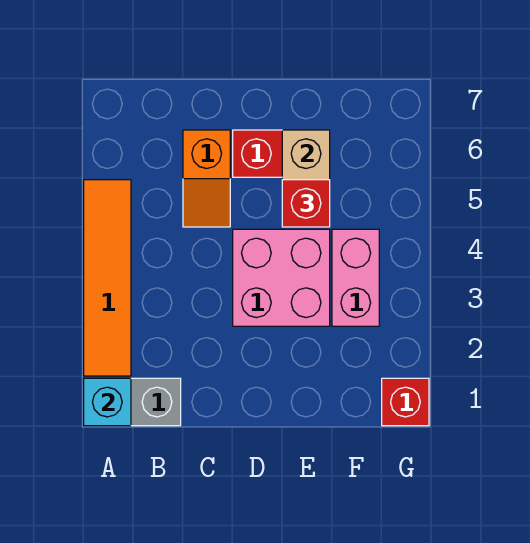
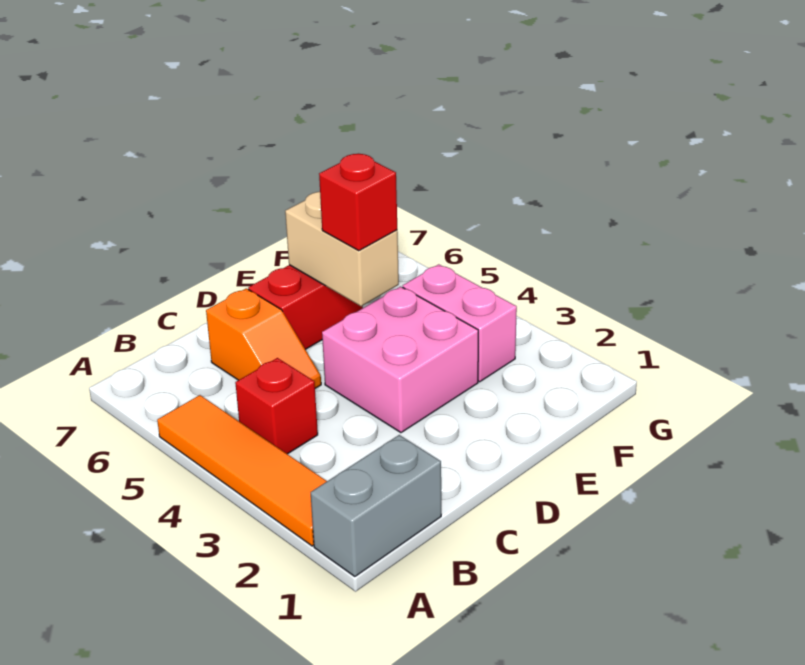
cyan brick A1 level 2 -> none
red brick G1 level 1 -> red brick B4 level 1

